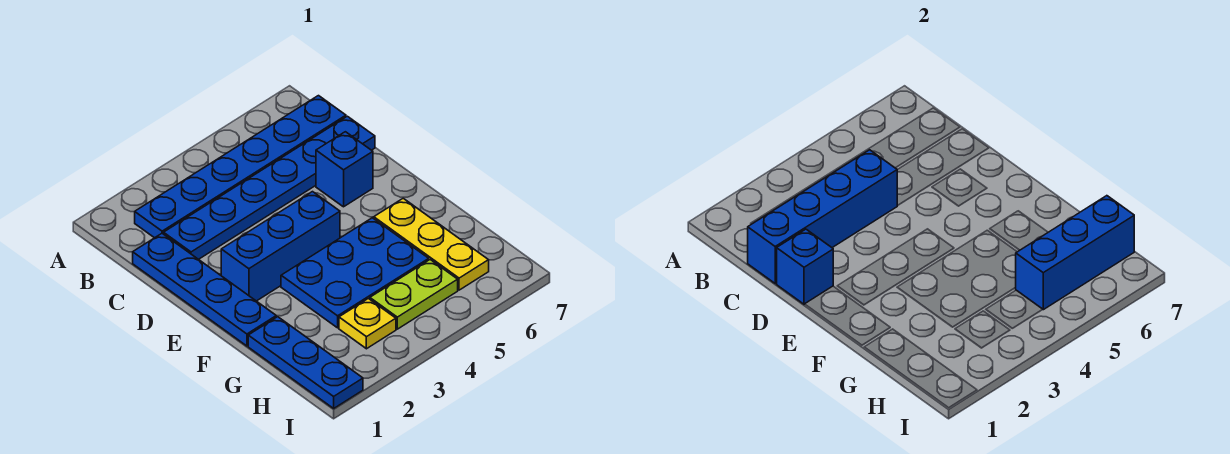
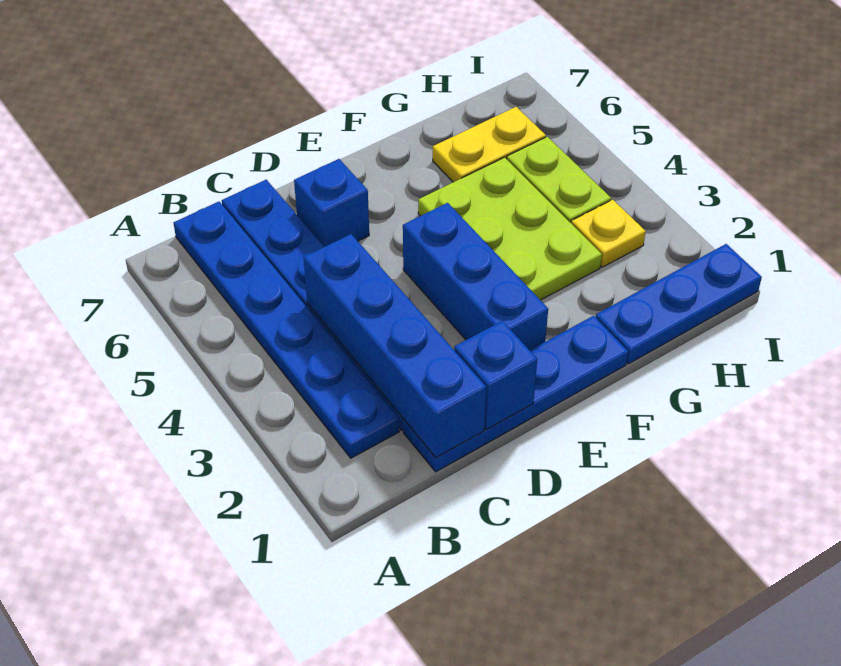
blue plate F3:G5 level 1 -> lime plate F3:G5 level 1
yellow plate F6:H6 level 1 -> yellow plate G6:H6 level 1
blue brick H5:H7 level 2 -> none

